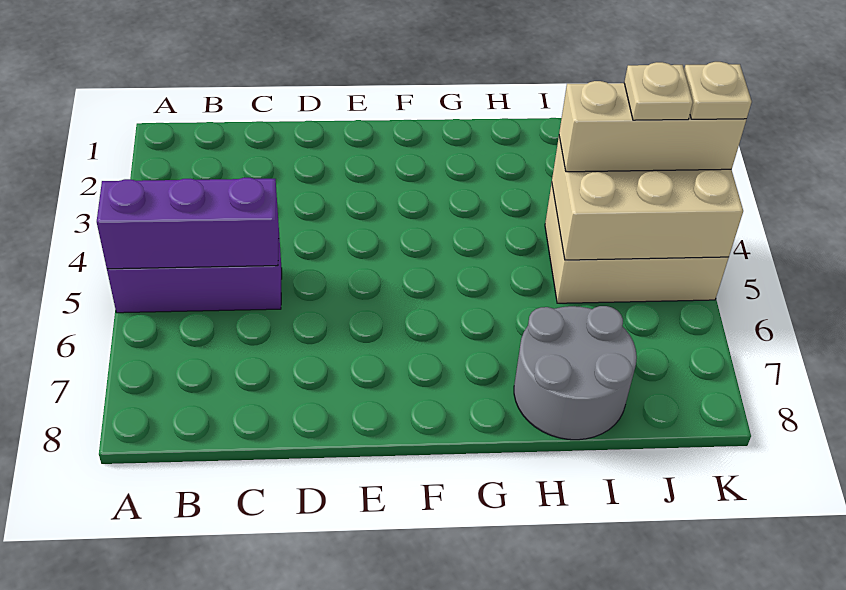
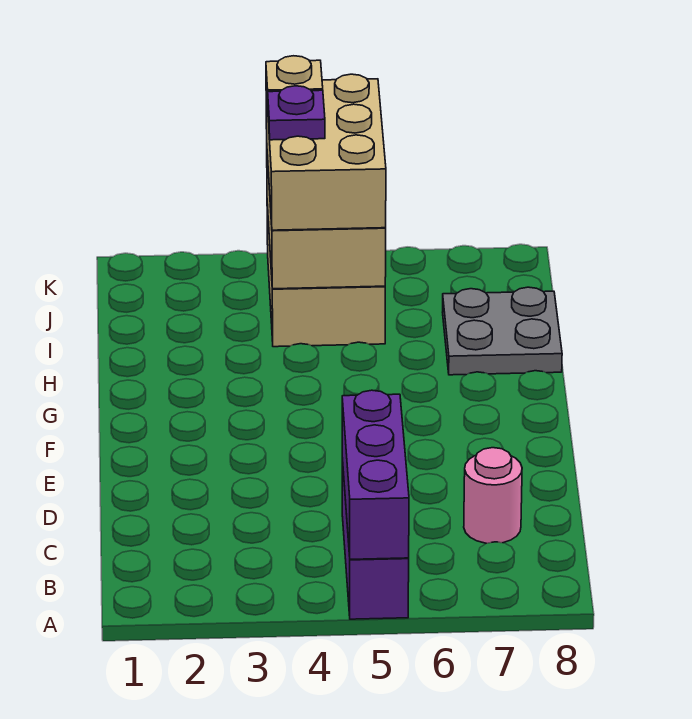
none -> pink round brick C7 level 1
grey round brick H7:I8 level 1 -> grey plate H7:I8 level 1
tan brick I4:K4 level 3 -> tan brick I4:K5 level 3
tan plate J4 level 4 -> purple plate J4 level 4

